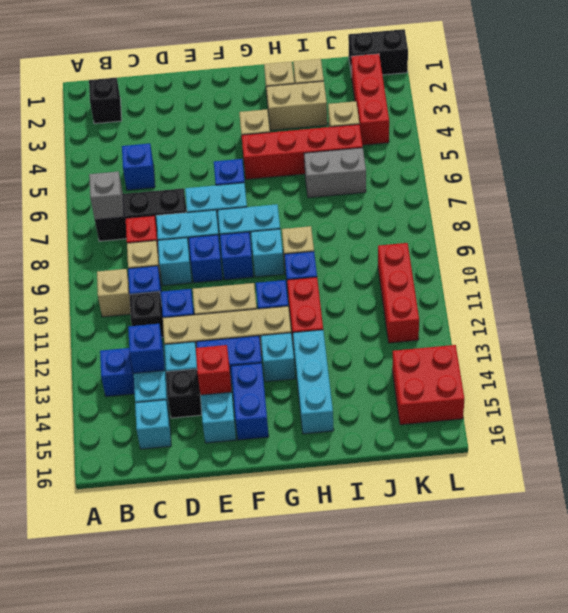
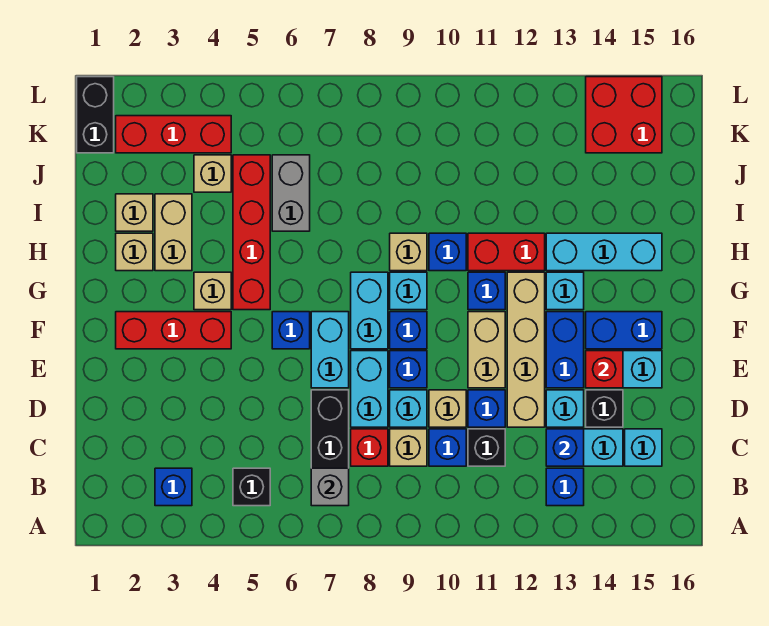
black brick B2 level 1 -> black brick B5 level 1
tan brick B10 level 1 -> tan brick D10 level 1
blue brick C5 level 1 -> blue brick B3 level 1
red brick K10:K12 level 1 -> red brick F2:F4 level 1

